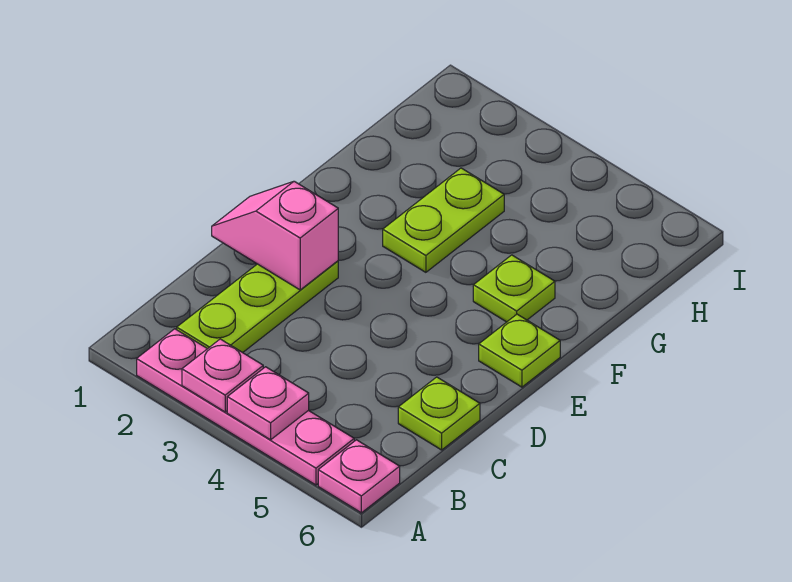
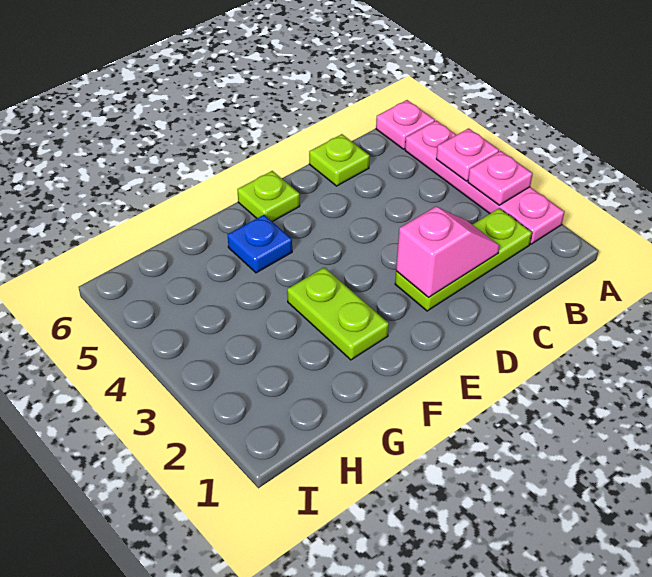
pink slope D1:D2 level 2 top 2 -> pink slope C2:D2 level 2 top D
lime plate F3:G3 level 1 -> lime plate F2:F3 level 1
lime plate F5 level 1 -> blue plate F5 level 1

